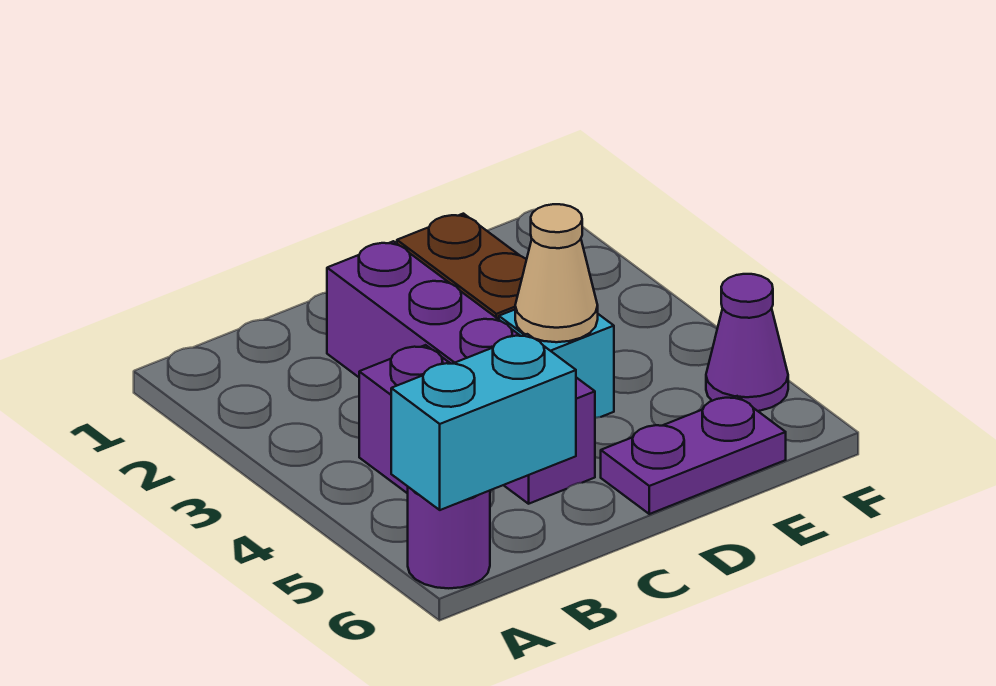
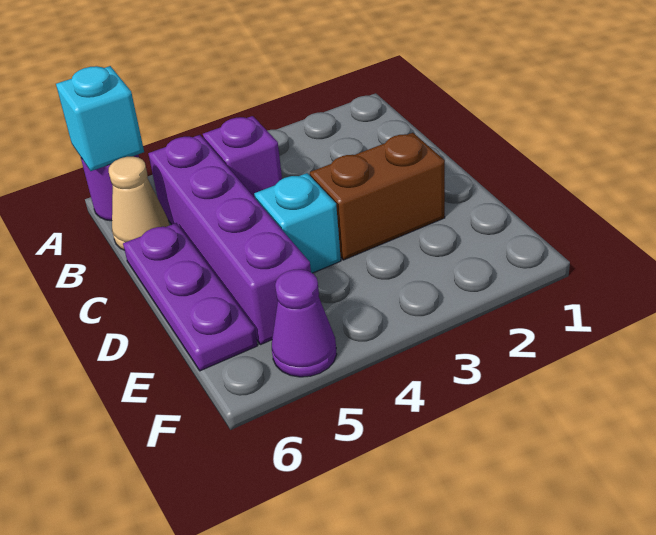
cyan brick A6:B6 level 2 -> cyan brick A6 level 2
purple brick C2:C5 level 1 -> purple brick B5:E5 level 1
tan cone D4 level 2 -> tan cone B6 level 1
purple plate D6:E6 level 1 -> purple plate C6:E6 level 1

